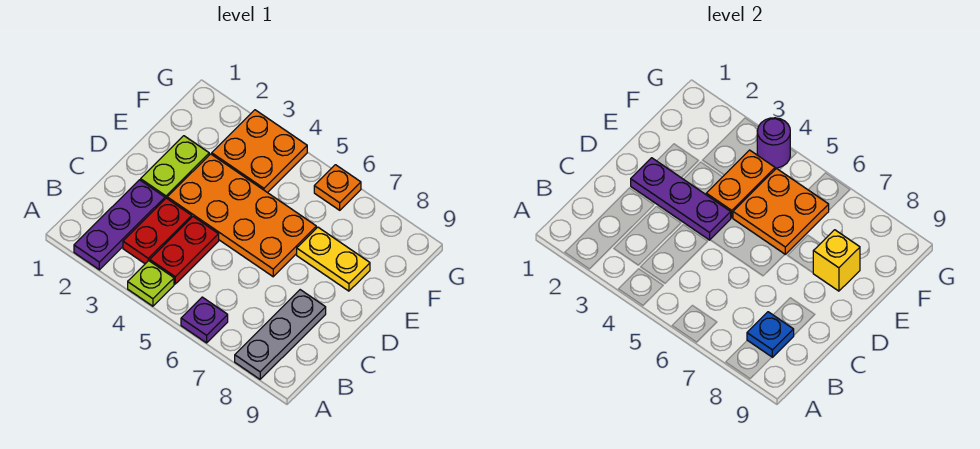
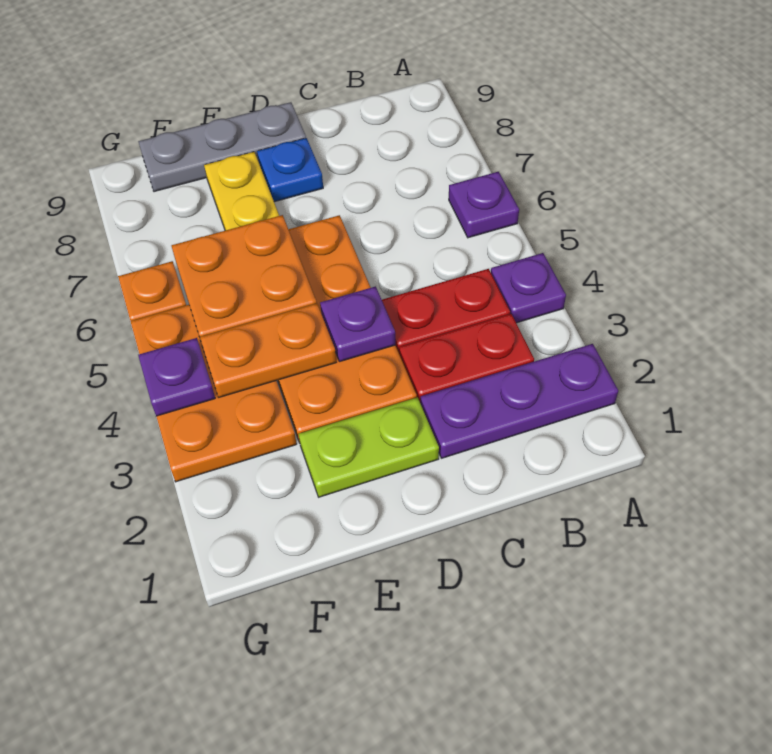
lime plate A4 level 1 -> purple plate A4 level 1
grey plate A8:C8 level 1 -> grey plate D9:F9 level 1
blue plate B8 level 2 -> blue plate D8 level 1
purple plate D2:D4 level 2 -> purple plate D4 level 2
yellow brick E8 level 2 -> none
orange plate F3:G4 level 1 -> orange plate F3:G5 level 1
purple round brick G4 level 2 -> purple plate G4 level 2

